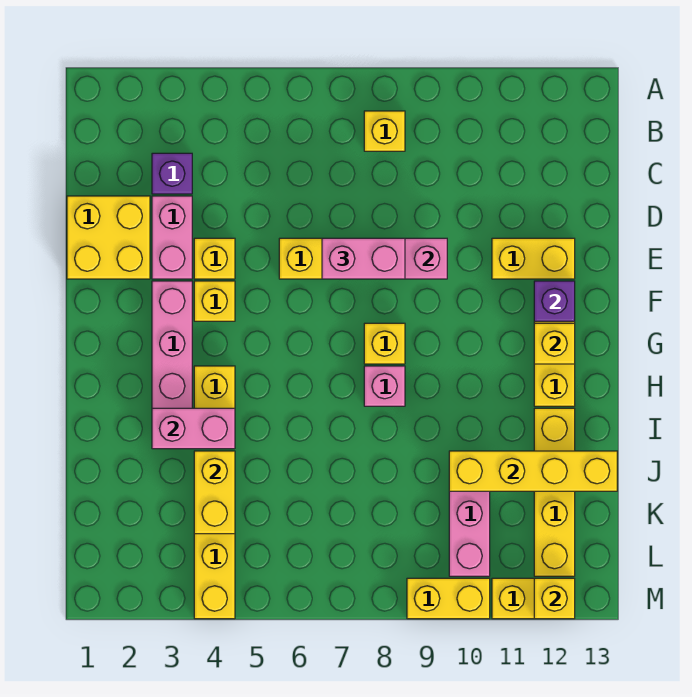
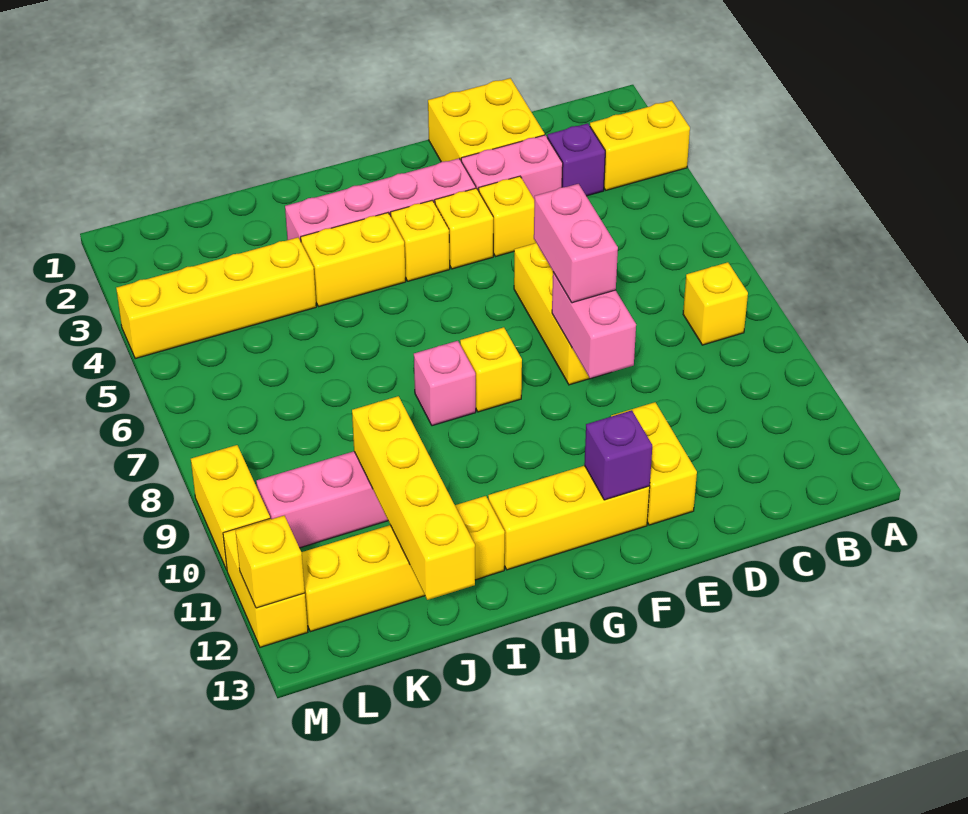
yellow brick G12 level 2 -> yellow brick G4 level 1
pink brick I3:I4 level 2 -> none
yellow brick J4:K4 level 2 -> yellow brick A3:B3 level 1

